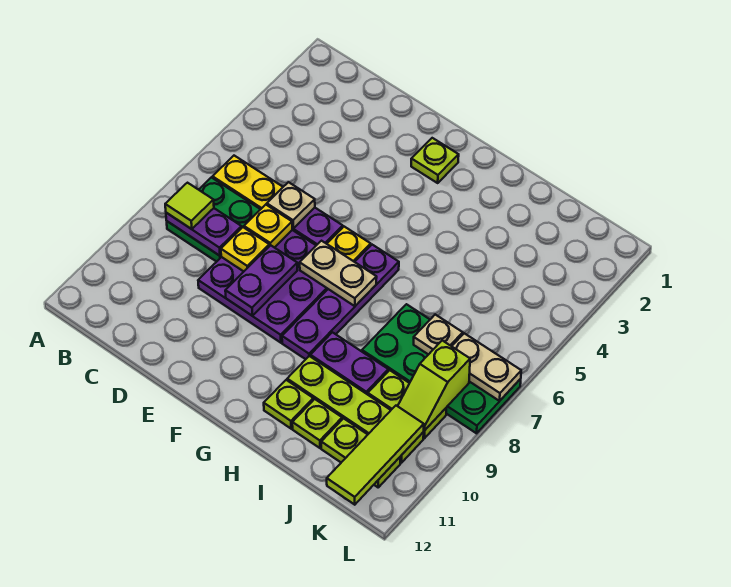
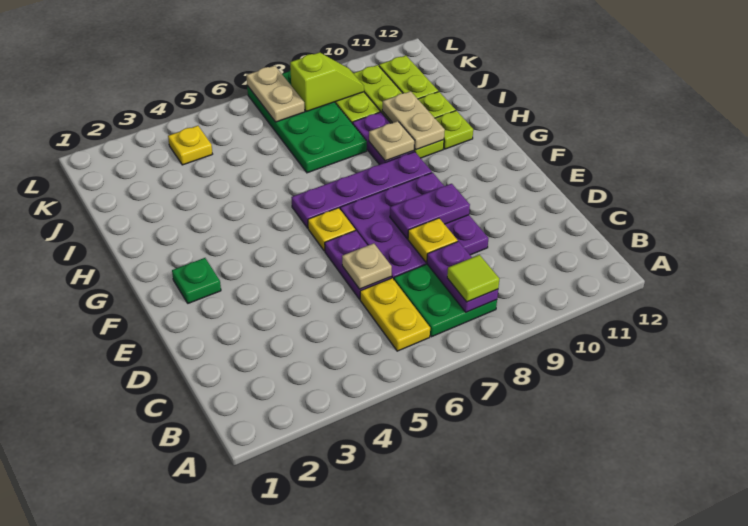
yellow plate D7 level 2 -> yellow plate K4 level 1
lime plate F2 level 1 -> green plate F2 level 1
tan plate F7:G7 level 2 -> tan plate H10:I10 level 2
tan plate J7 level 2 -> tan plate H9 level 2
lime tile K10:K12 level 2 -> none

